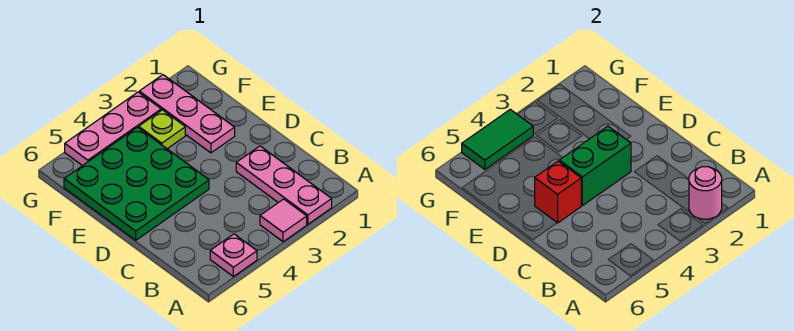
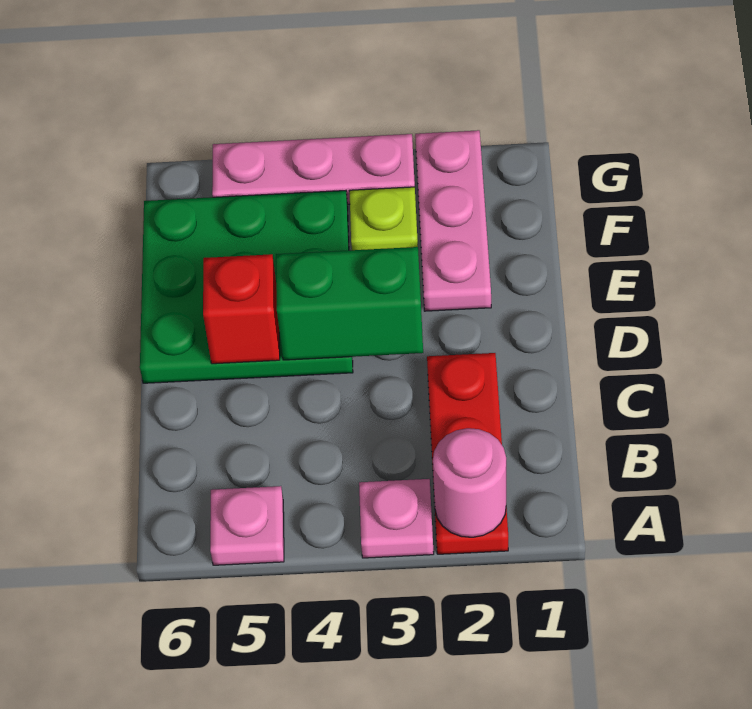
pink plate A2:C2 level 1 -> red plate A2:C2 level 1
pink tile A3 level 1 -> pink plate A3 level 1
green tile G4:G5 level 2 -> none

